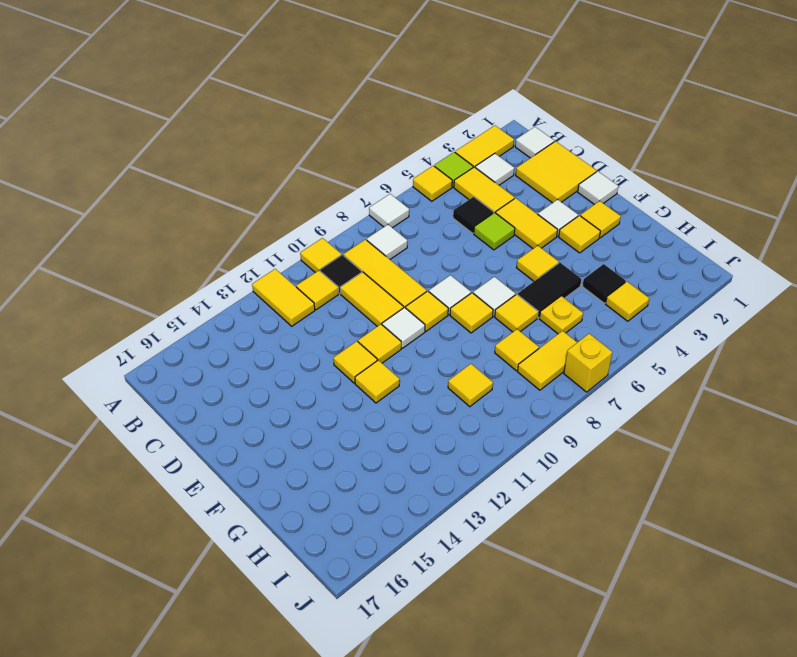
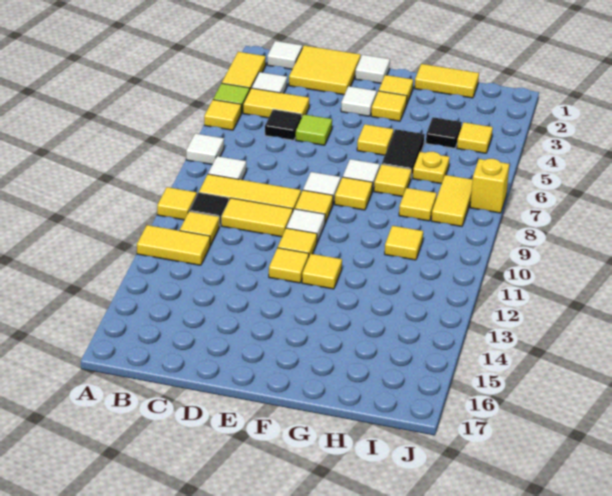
yellow tile D4:E4 level 1 -> yellow tile G1:H1 level 1

